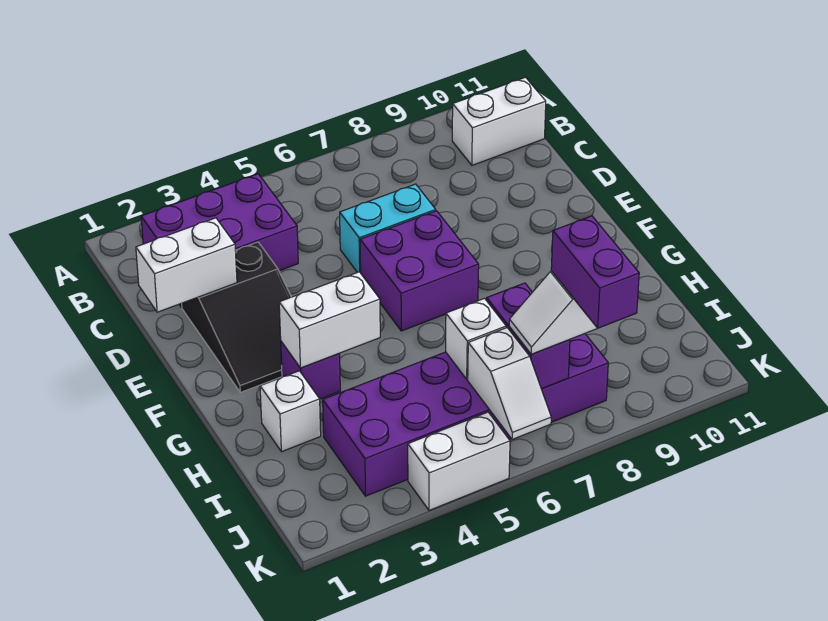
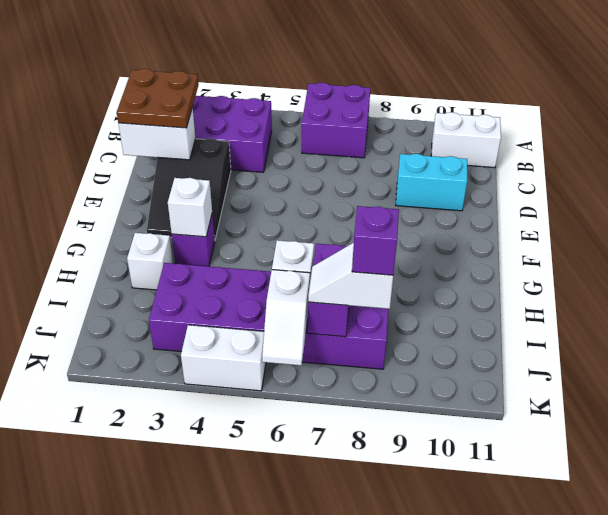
none -> brown plate C1:D2 level 3
cyan brick D6:D7 level 1 -> cyan brick D9:D10 level 1
purple brick E6:F7 level 1 -> purple brick A6:B7 level 1
white brick G3:G4 level 2 -> white brick G3 level 2
purple brick J8:K8 level 4 -> purple brick J8 level 4

